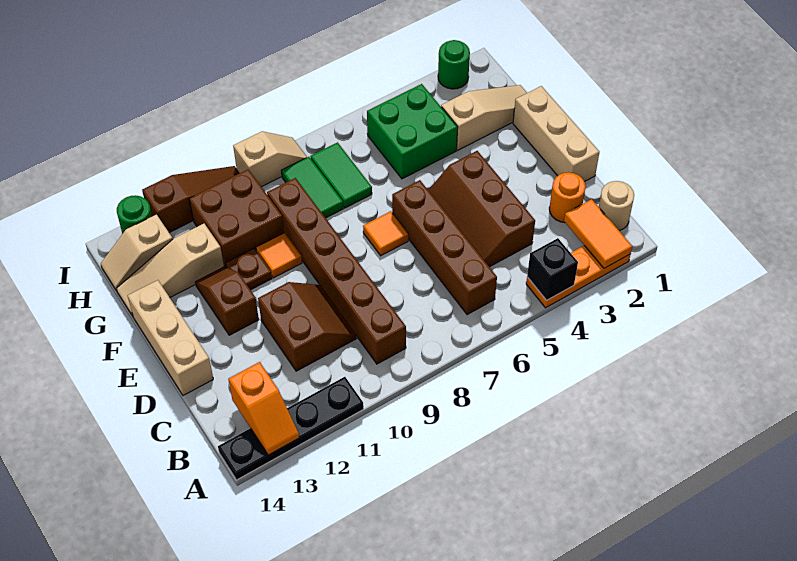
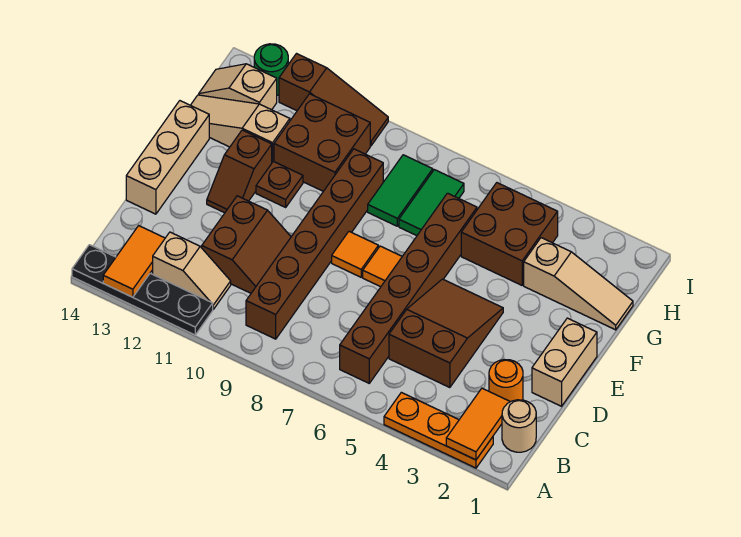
black brick A4 level 2 -> none
orange slope A13:B13 level 2 top B -> orange tile A13:B13 level 2
brown brick B6:E6 level 1 -> brown brick B6:G6 level 1
brown slope C4:E5 level 1 top 4 -> brown slope C4:E5 level 1 top C
tan brick D1:F1 level 1 -> tan brick D1:E1 level 1
brown slope E12:F12 level 1 top E -> brown slope E12:F12 level 1 top F
orange tile F10 level 1 -> orange tile E8 level 1
green brick G4:H5 level 1 -> brown brick G4:H5 level 1
green round brick I2 level 1 -> none
tan slope I8:I9 level 1 top 9 -> tan slope B11:B12 level 1 top 12

